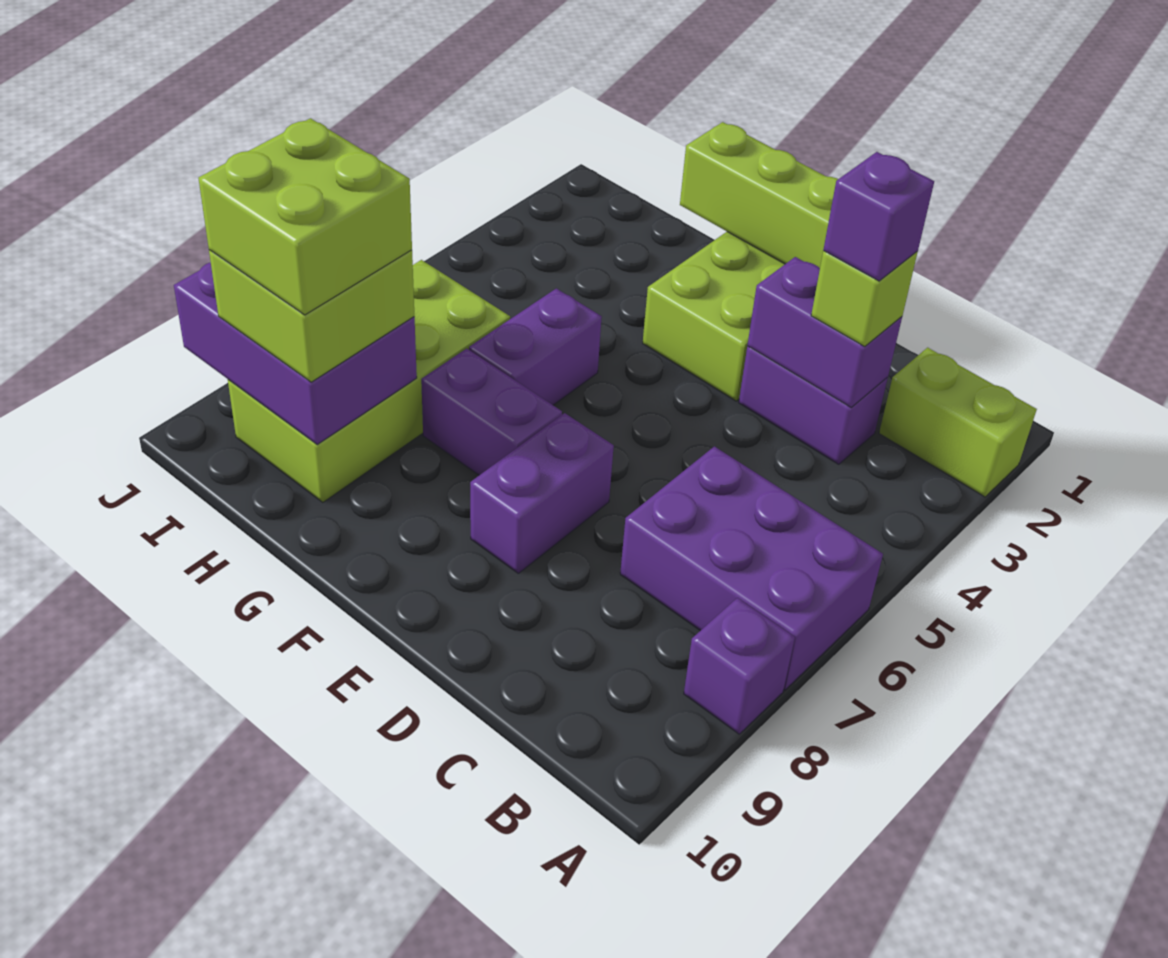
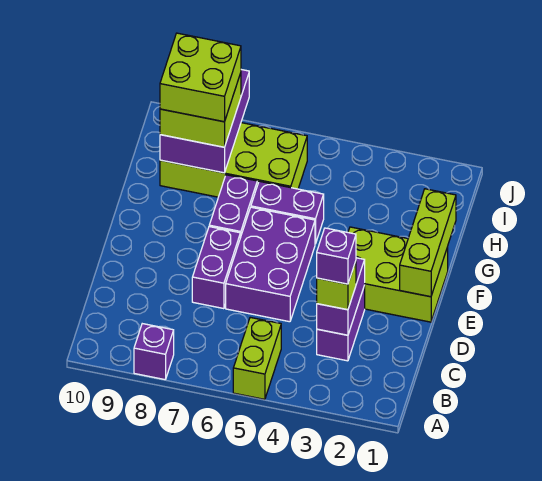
lime brick A2:B2 level 1 -> lime brick A5:B5 level 1
purple brick A6:C7 level 1 -> purple brick D5:F6 level 1
purple brick E7:E8 level 1 -> purple brick D7:E7 level 1

